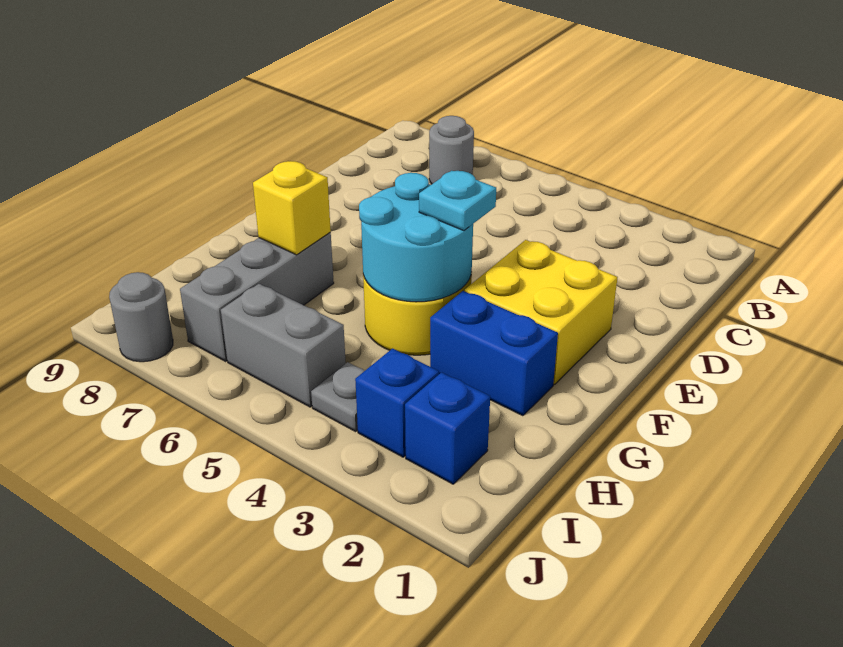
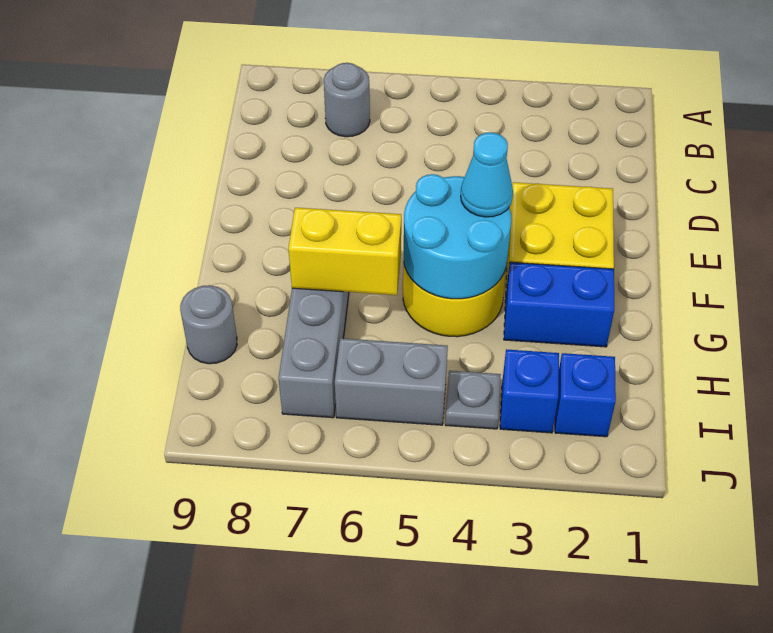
cyan plate F4 level 3 -> cyan cone F4 level 3
yellow brick G7 level 2 -> yellow brick G6:G7 level 2
grey round brick J8 level 1 -> grey round brick H9 level 1

